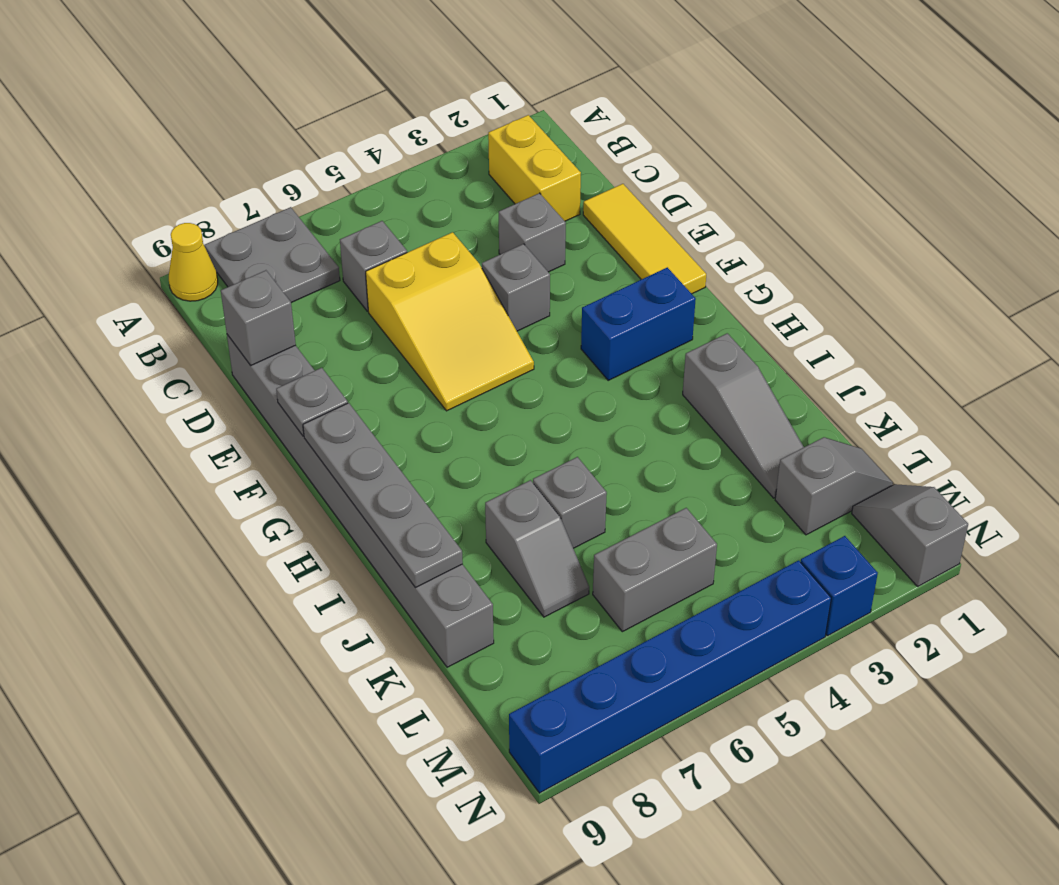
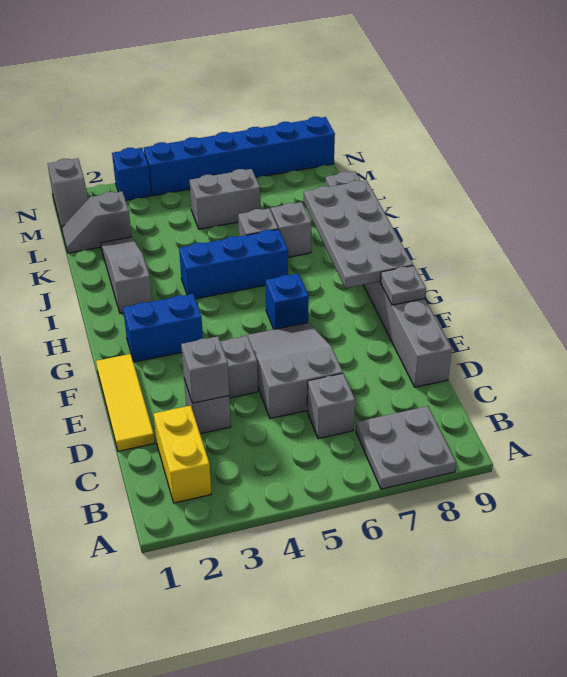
yellow cone A9 level 1 -> none
yellow slope D5:F6 level 1 top D -> grey slope D5:F6 level 1 top D
grey brick D9 level 2 -> grey brick D3 level 2
none -> blue brick G6 level 1
grey plate G9:J9 level 2 -> grey plate G8:J9 level 2
none -> blue brick I4:I6 level 1

